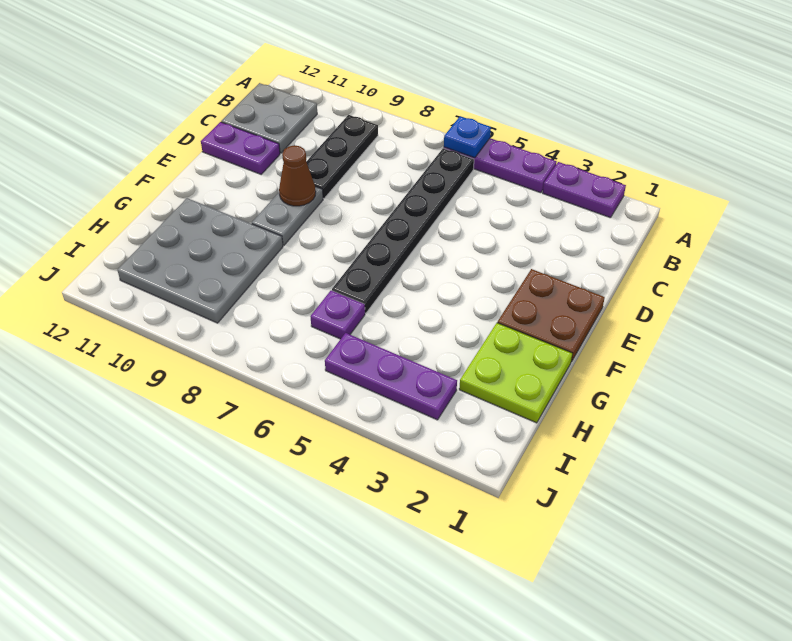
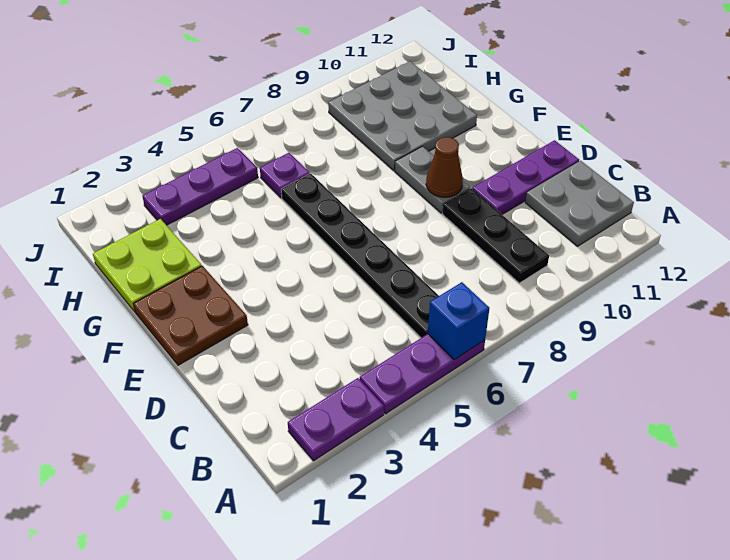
blue plate A6 level 2 -> blue brick A6 level 2
purple plate D11:D12 level 1 -> purple plate D10:D12 level 1

